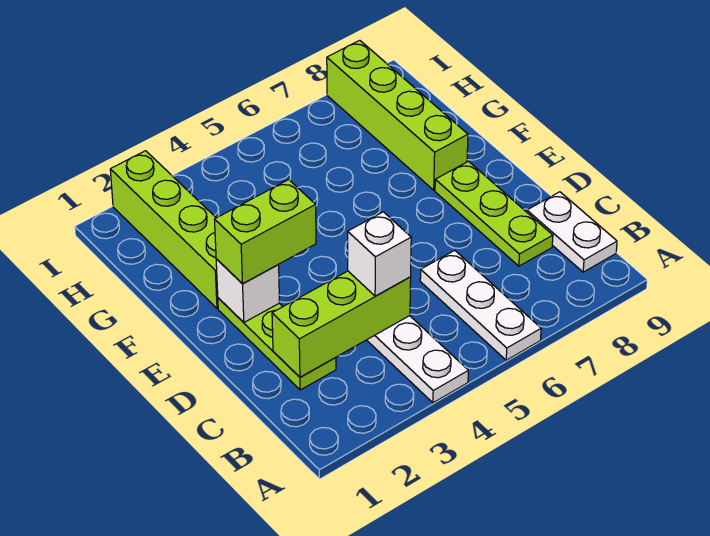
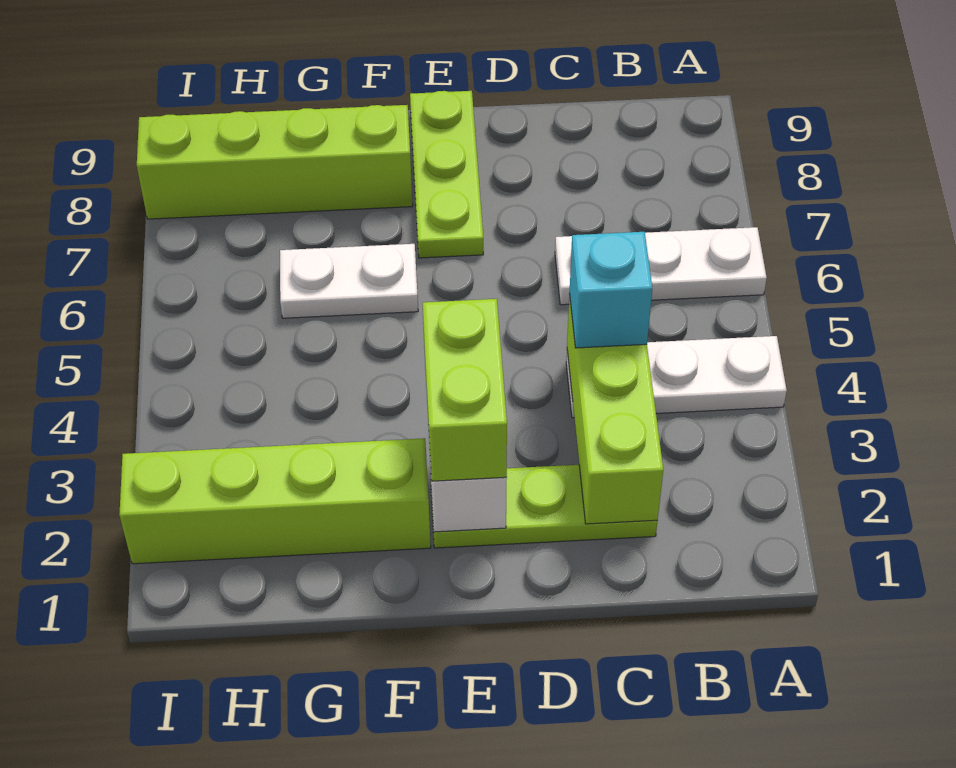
white plate B9:C9 level 1 -> white plate F6:G6 level 1
white brick C4 level 3 -> cyan brick C4 level 3
lime plate C8:E8 level 1 -> lime plate E7:E9 level 1

